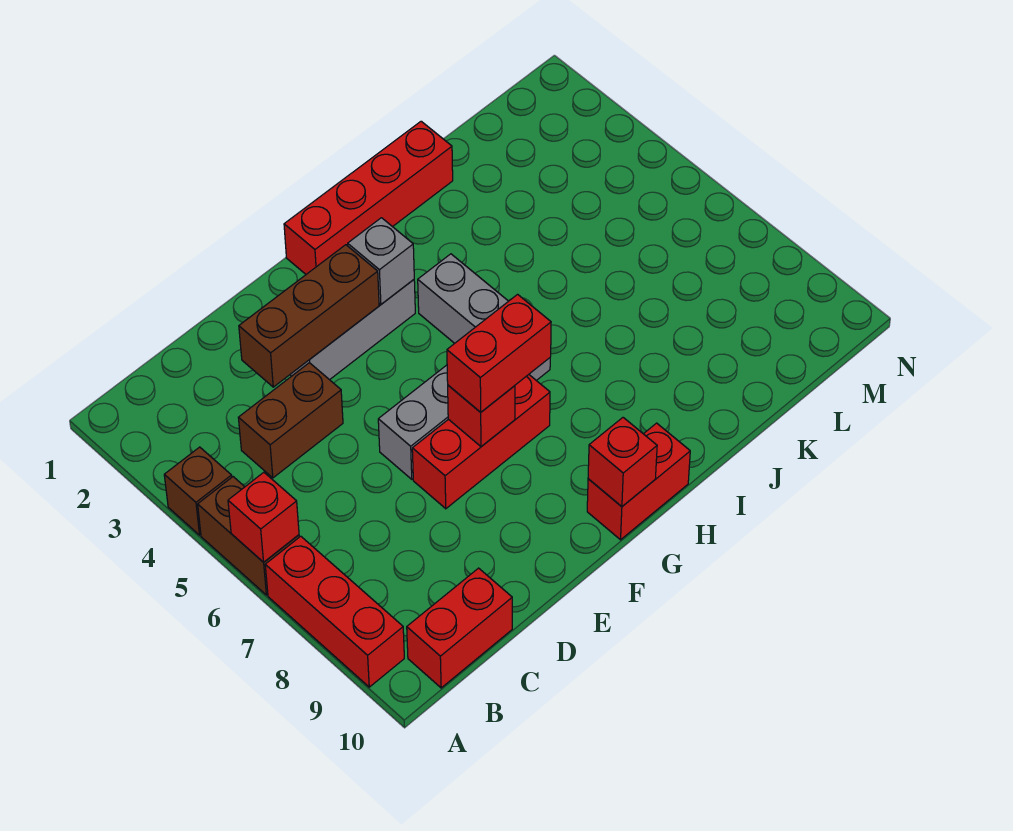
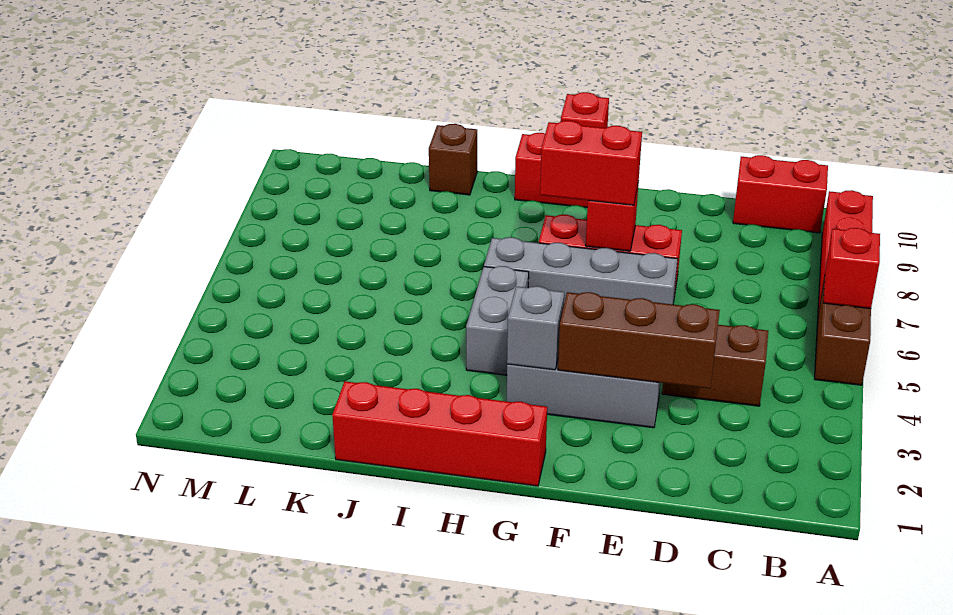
brown brick A4 level 1 -> brown brick J10 level 1

